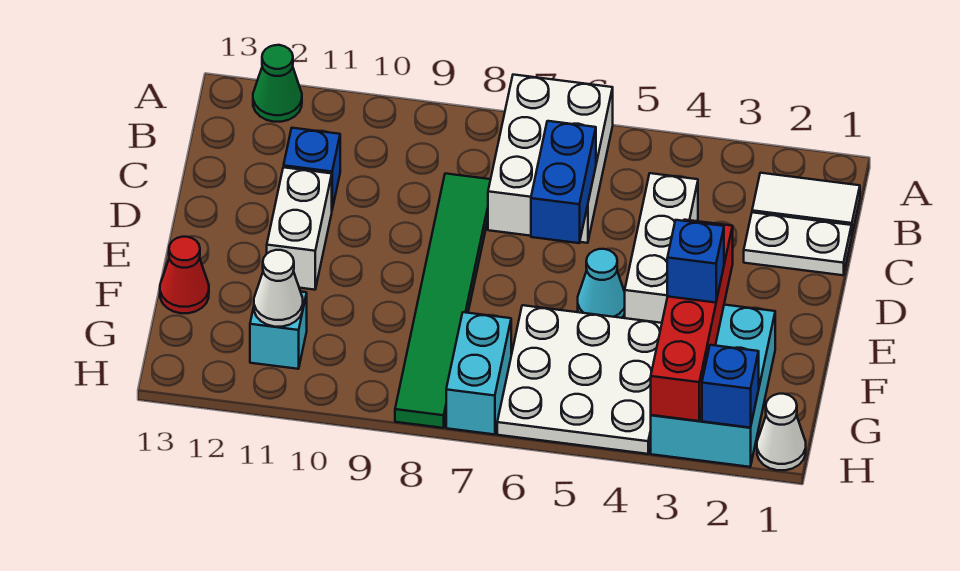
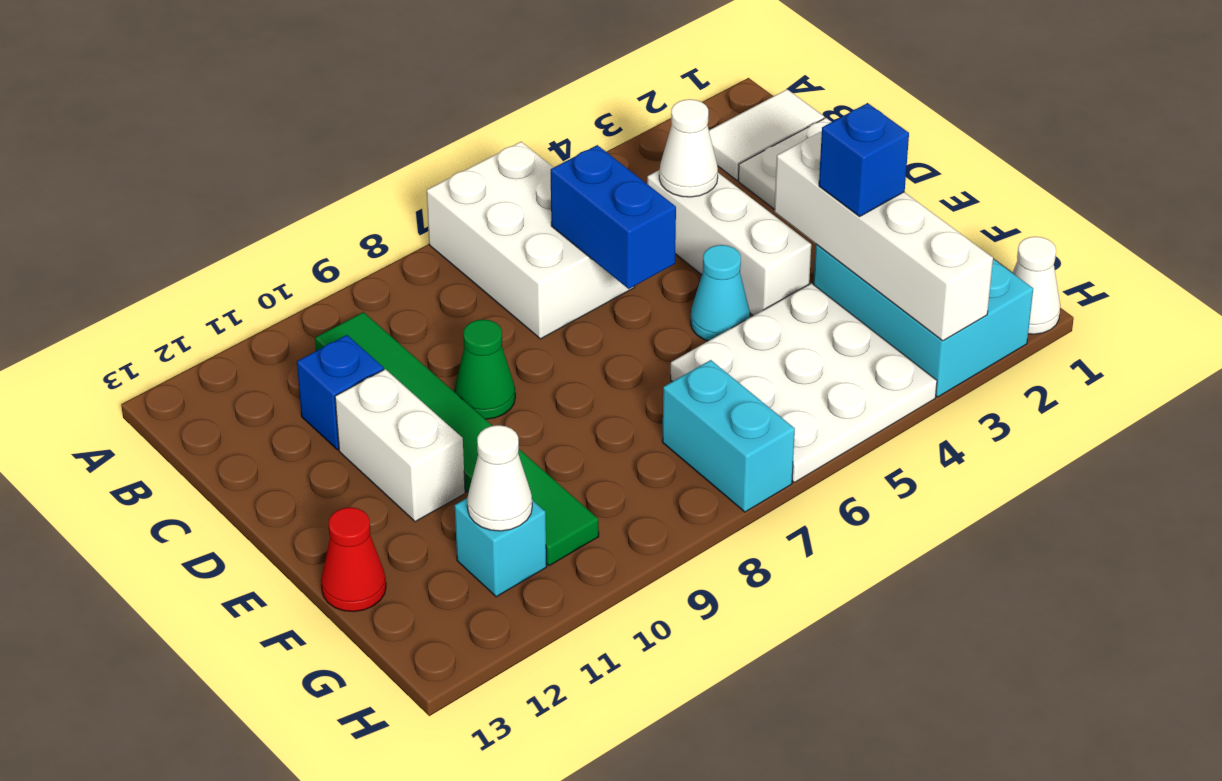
green cone A12 level 1 -> green cone D9 level 1
none -> white cone C4 level 2
green tile C8:H8 level 1 -> green tile B10:G10 level 1
red brick E3:H3 level 2 -> white brick E3:H3 level 2
blue brick H2 level 2 -> none

